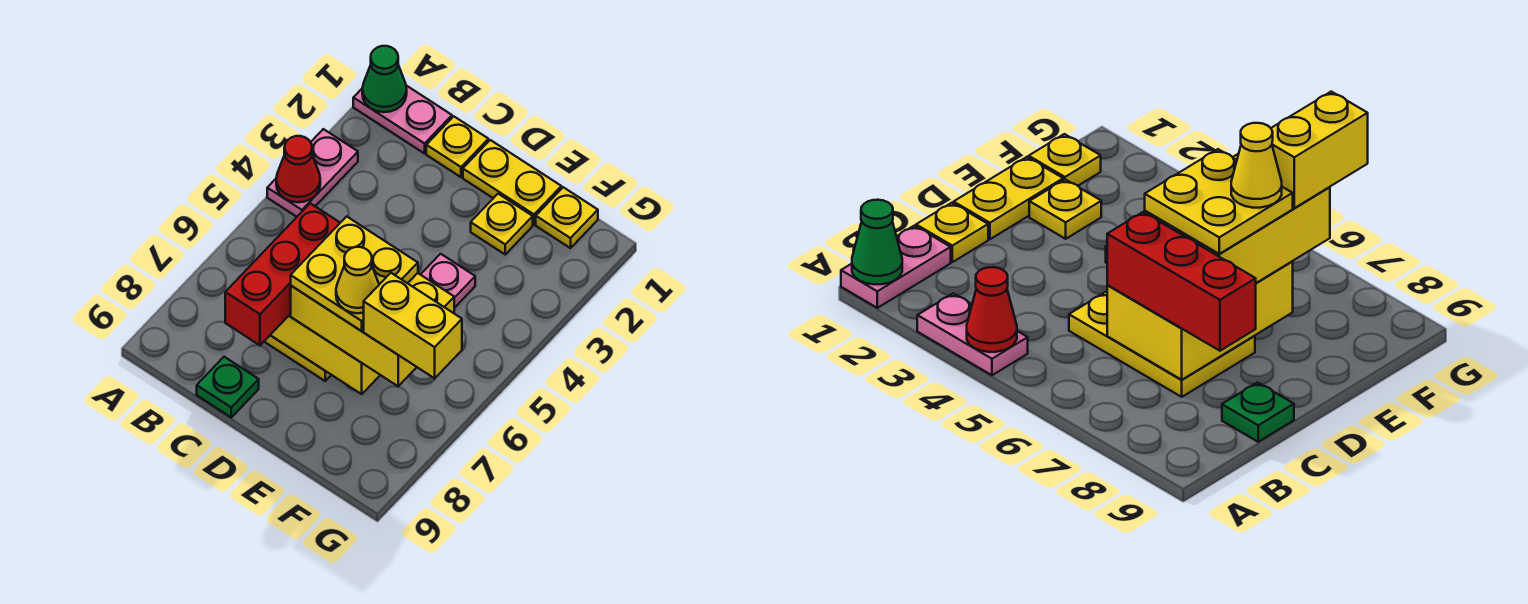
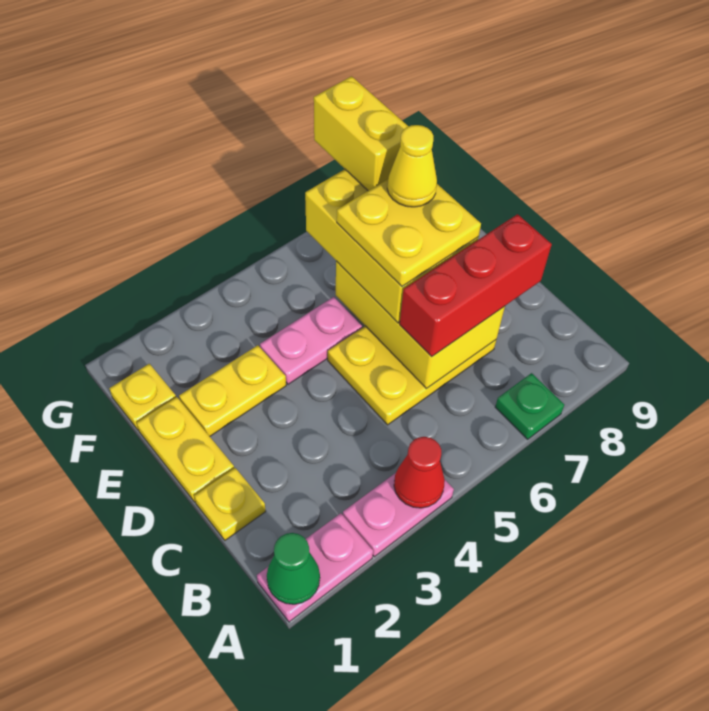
pink plate A1:B1 level 1 -> pink plate A1:A2 level 1
green plate C9 level 1 -> green plate A7 level 1
yellow plate E2 level 1 -> yellow plate E2:E3 level 1

